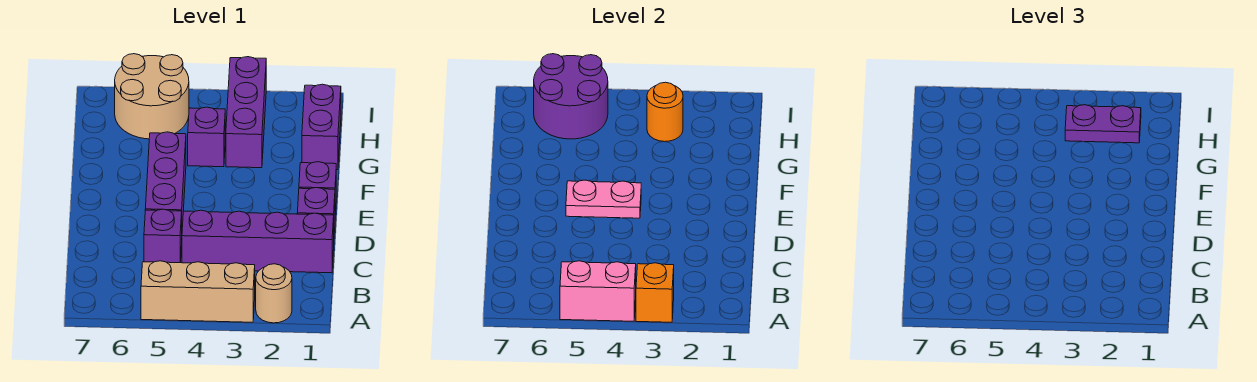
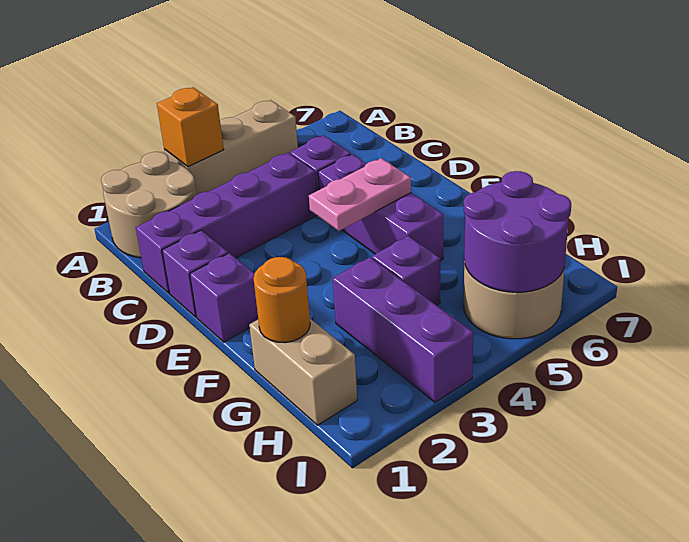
tan round brick A2 level 1 -> tan round brick A1:B2 level 1
pink brick A4:A5 level 2 -> none
purple brick G1:H1 level 1 -> tan brick G1:H1 level 1
purple plate H2:H3 level 3 -> none
orange round brick H3 level 2 -> orange round brick G1 level 2

